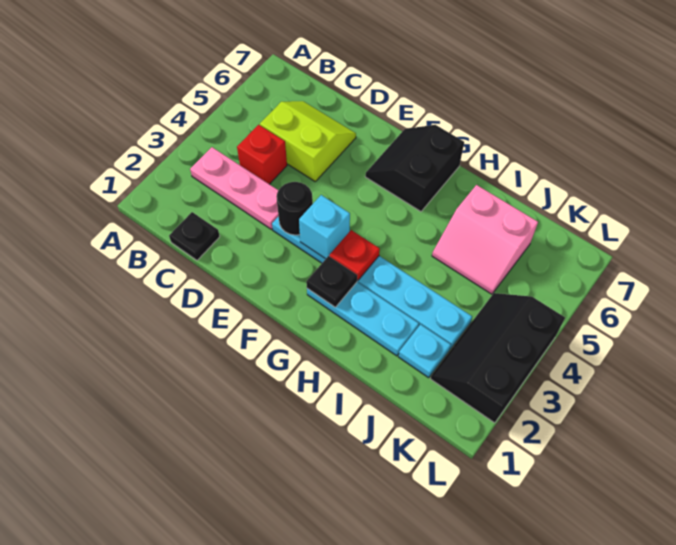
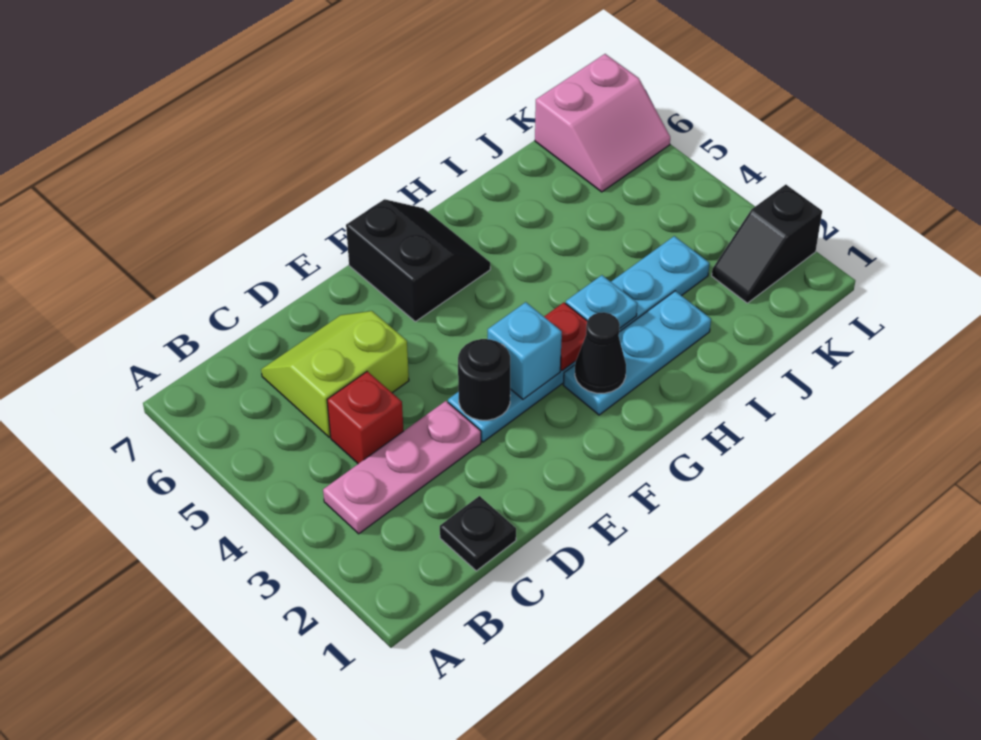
black slope F6:G7 level 1 top G -> black slope F6:G7 level 1 top F
black plate G2 level 2 -> black cone G2 level 2
pink slope I5:J6 level 1 top 6 -> pink slope K6:L7 level 1 top 7
cyan plate J2 level 1 -> cyan plate H3 level 2
black slope K2:L4 level 1 top L -> black slope K2:L2 level 1 top L

